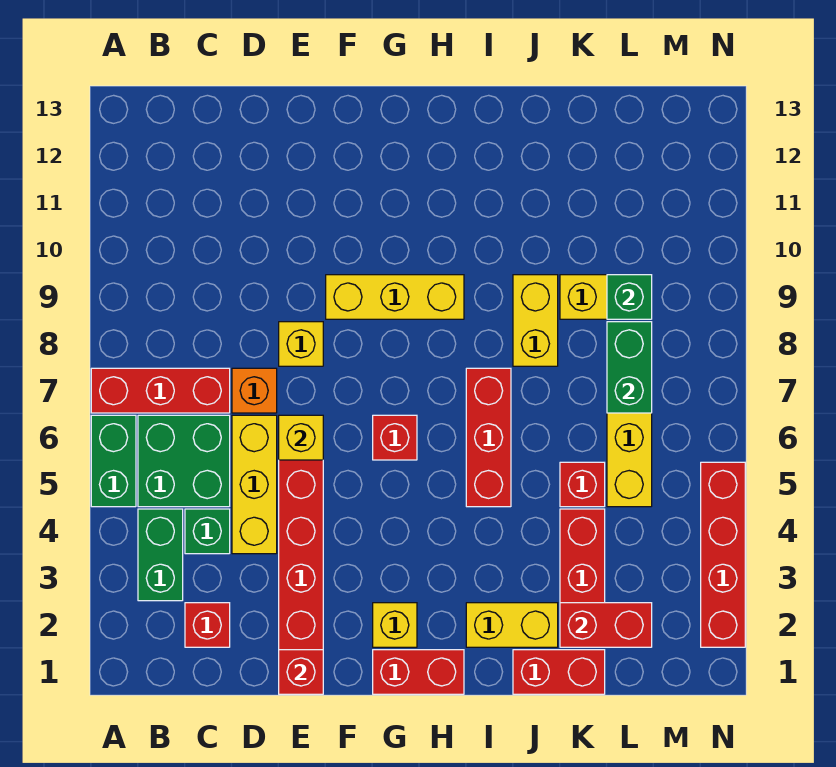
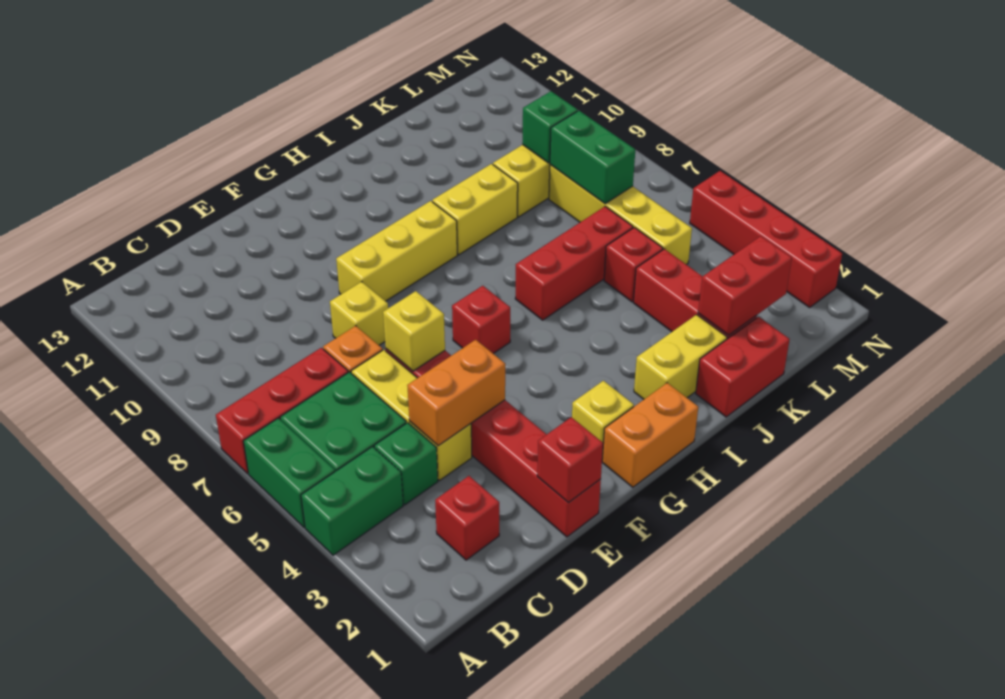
green brick B3:B4 level 1 -> green brick A4:B4 level 1
none -> orange brick D4:E4 level 2
red brick G1:H1 level 1 -> orange brick G1:H1 level 1
red brick I5:I7 level 1 -> red brick I6:K6 level 1
yellow brick J8:J9 level 1 -> yellow brick I9:J9 level 1

